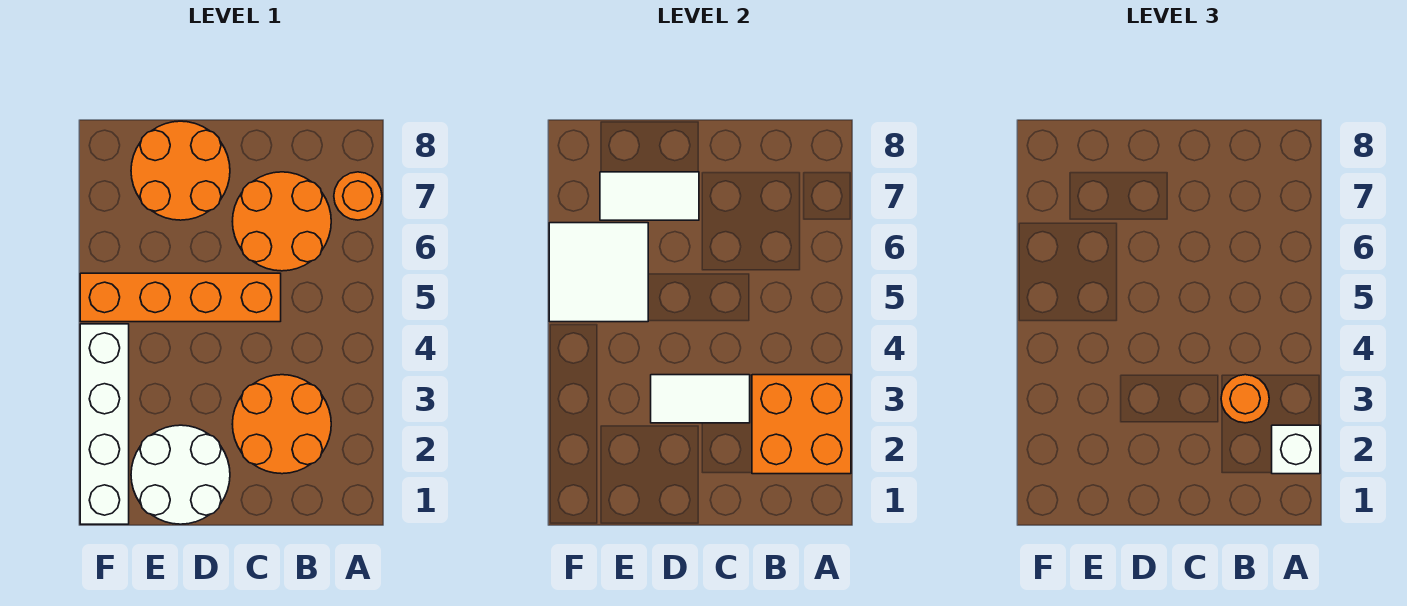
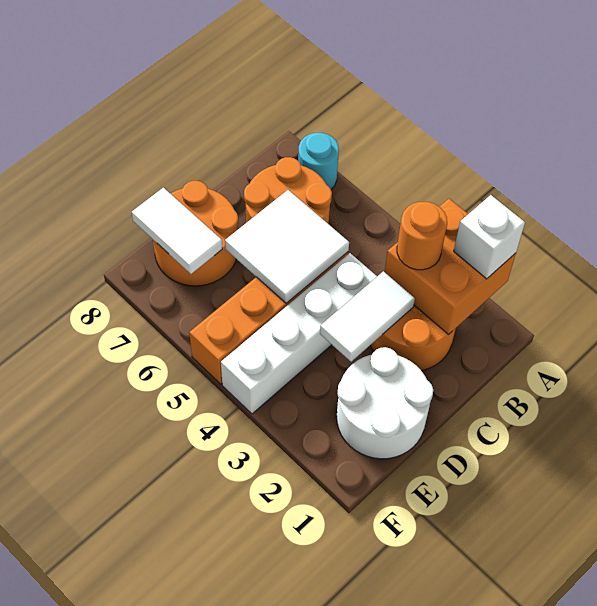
orange round brick A7 level 1 -> cyan round brick A7 level 1
white tile D7:E7 level 2 -> white tile E7:E8 level 2
white tile E5:F6 level 2 -> white tile C5:D6 level 2
white brick F1:F4 level 1 -> white brick C4:F4 level 1

